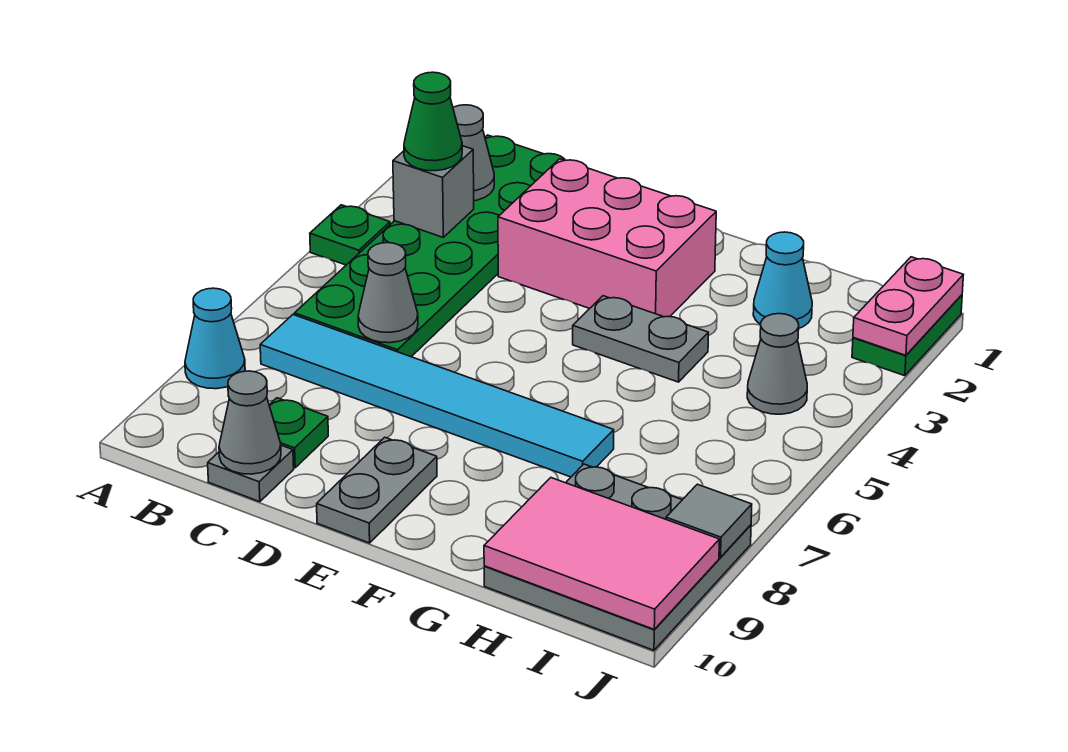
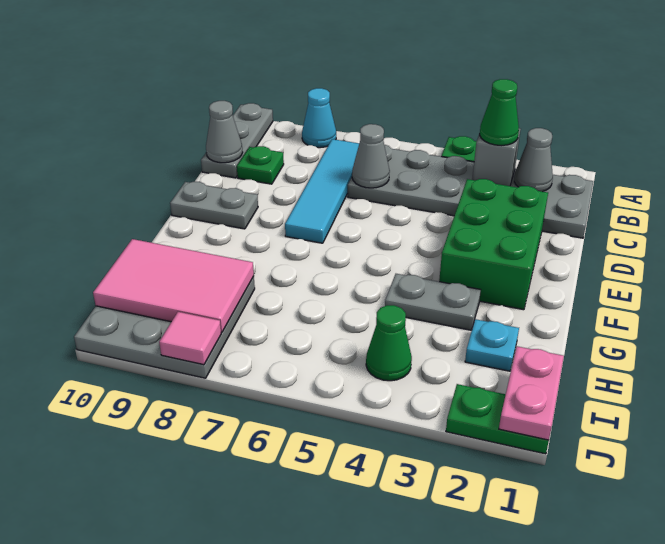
green plate B1:C6 level 1 -> grey plate B1:C6 level 1
cyan tile B7:G7 level 1 -> cyan tile B7:E7 level 1
grey plate C10 level 1 -> grey plate A10:C10 level 1
pink brick D2:F3 level 1 -> green brick D2:F3 level 1
grey plate F4:G4 level 1 -> grey plate G3:G4 level 1
cyan cone H2 level 1 -> cyan plate H2 level 1
pink tile H9:J10 level 2 -> pink tile H8:I10 level 2
grey cone I4 level 1 -> green cone I4 level 1
pink plate J1:J2 level 2 -> pink plate I1:J1 level 2
grey tile J8 level 2 -> pink tile J8 level 2

